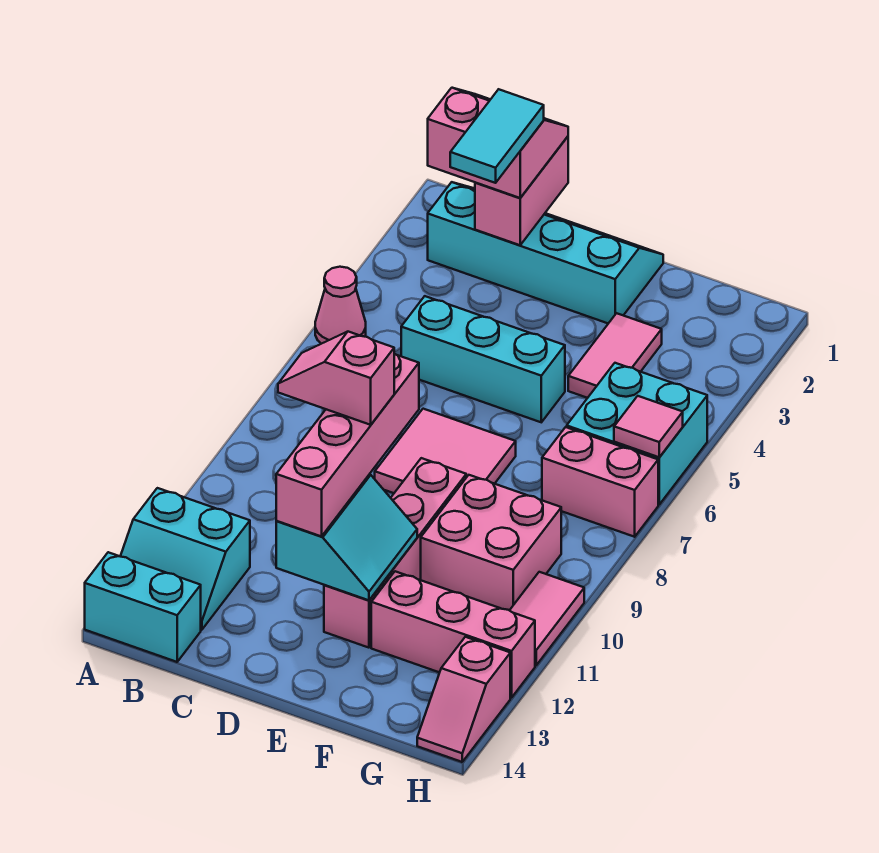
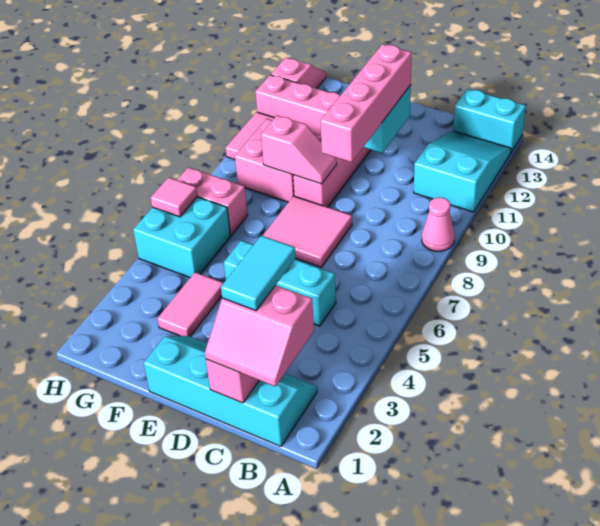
pink cone A5 level 1 -> pink cone A9 level 1
cyan slope A12:B13 level 1 top 12 -> cyan slope A11:B13 level 1 top 11
cyan slope B1:E2 level 1 top 2 -> cyan slope B1:E2 level 1 top 1
pink slope C10:D10 level 4 top D -> pink slope E9:F9 level 2 top F

